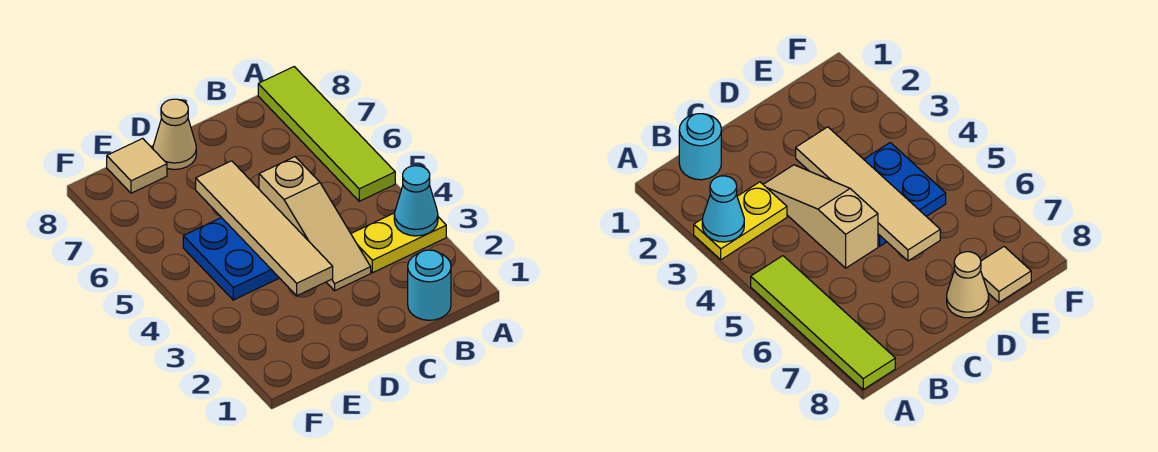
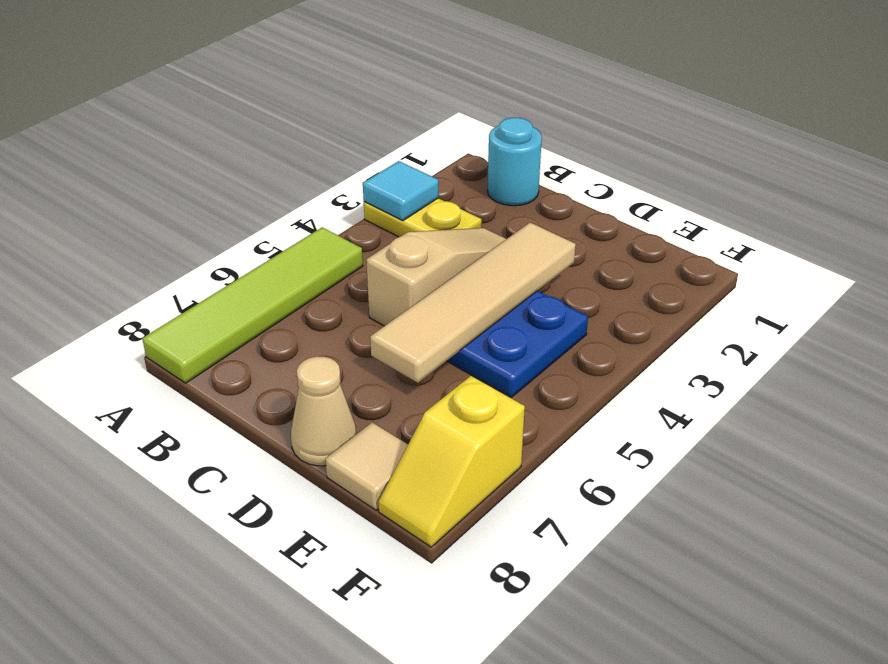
cyan cone A3 level 2 -> cyan tile A3 level 2
none -> yellow slope F7:F8 level 1 top 7

